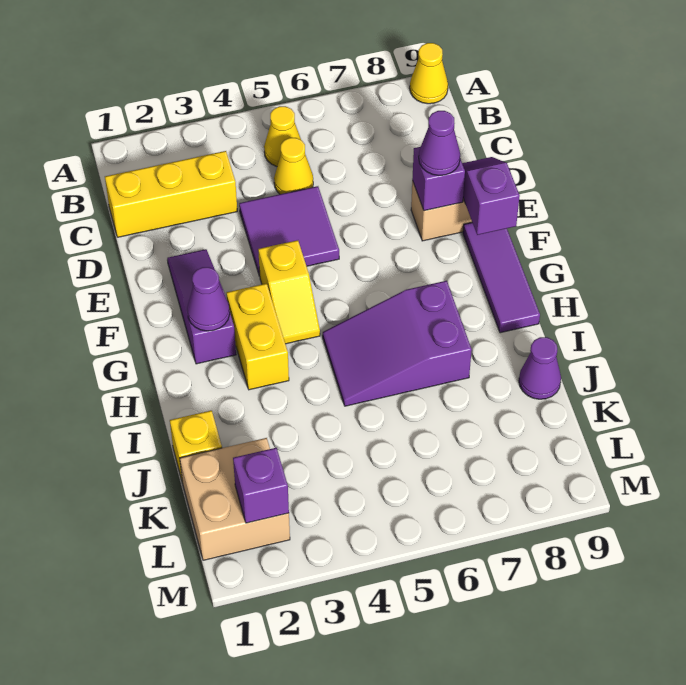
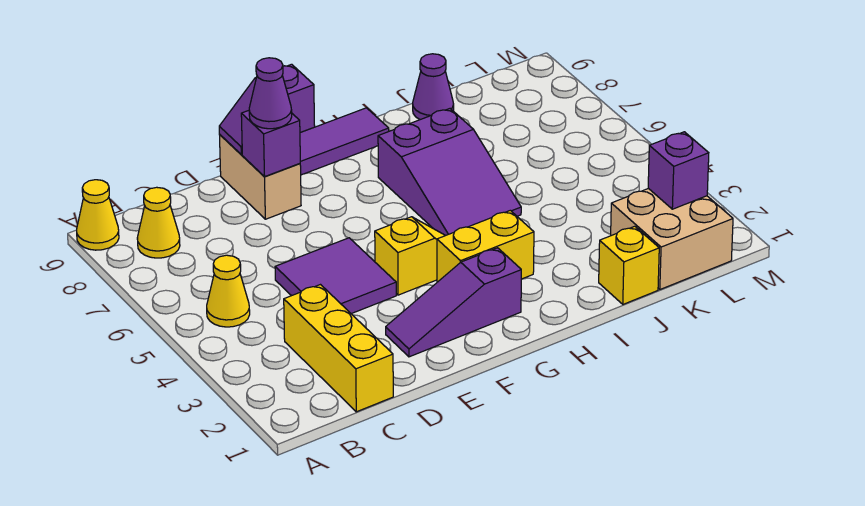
yellow cone C5 level 1 -> yellow cone B8 level 1
purple cone G2 level 2 -> none

